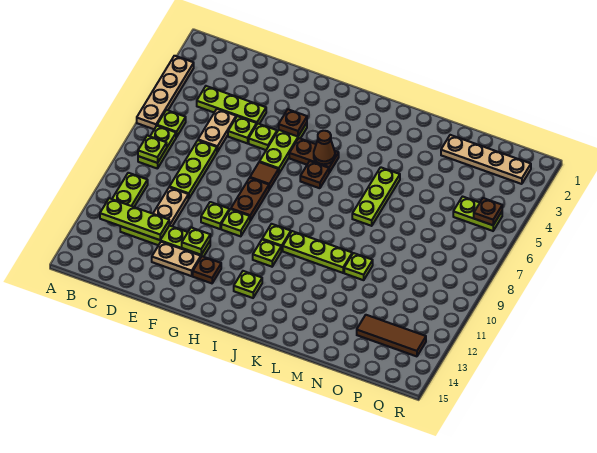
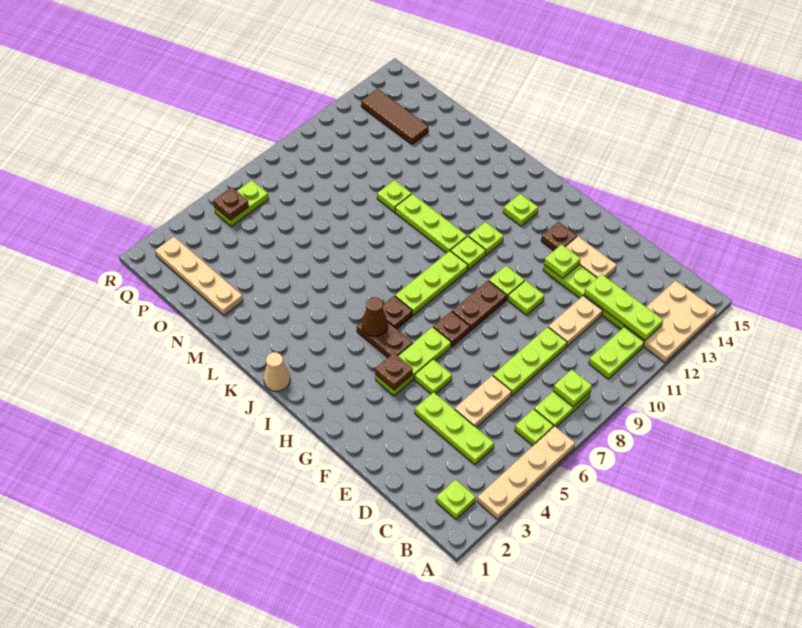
none -> tan plate A12:B14 level 1
lime plate E5 level 1 -> lime plate B2 level 1
brown tile G7 level 1 -> brown plate G7 level 1
none -> tan cone J1 level 1
lime plate L5:L7 level 1 -> lime plate I7:I9 level 1
lime plate P5:Q5 level 1 -> lime plate Q5:Q6 level 1

